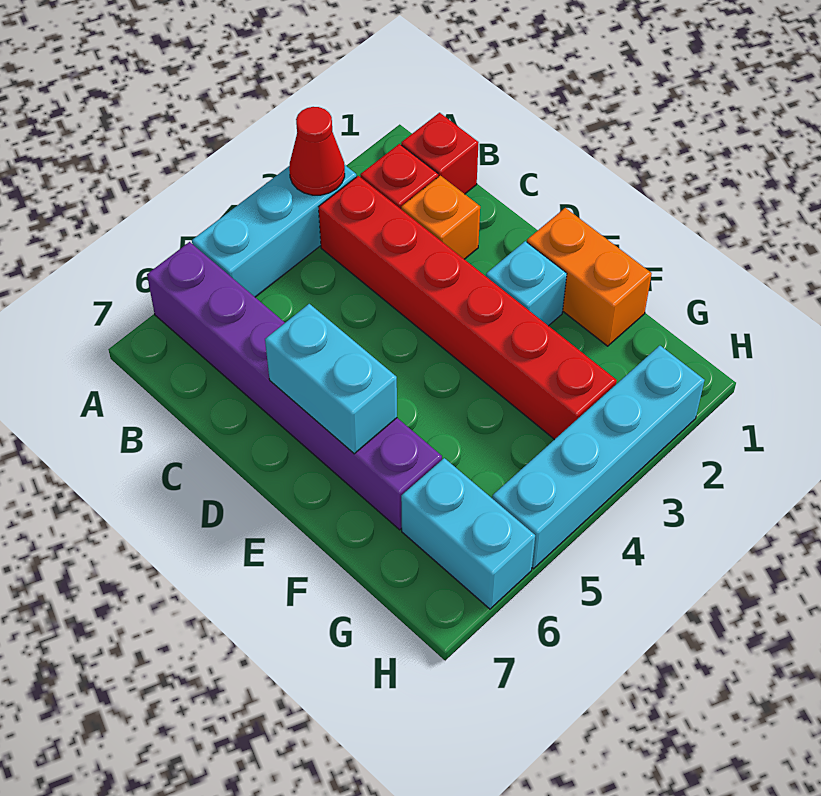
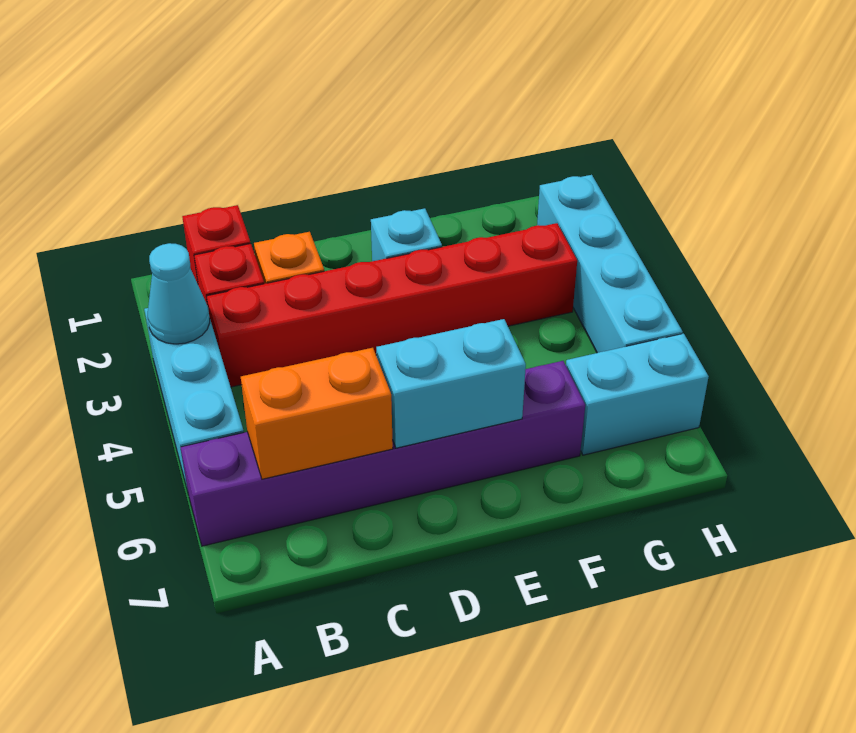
red cone A3 level 2 -> cyan cone A3 level 2
orange brick E1:F1 level 1 -> orange brick B6:C6 level 2

